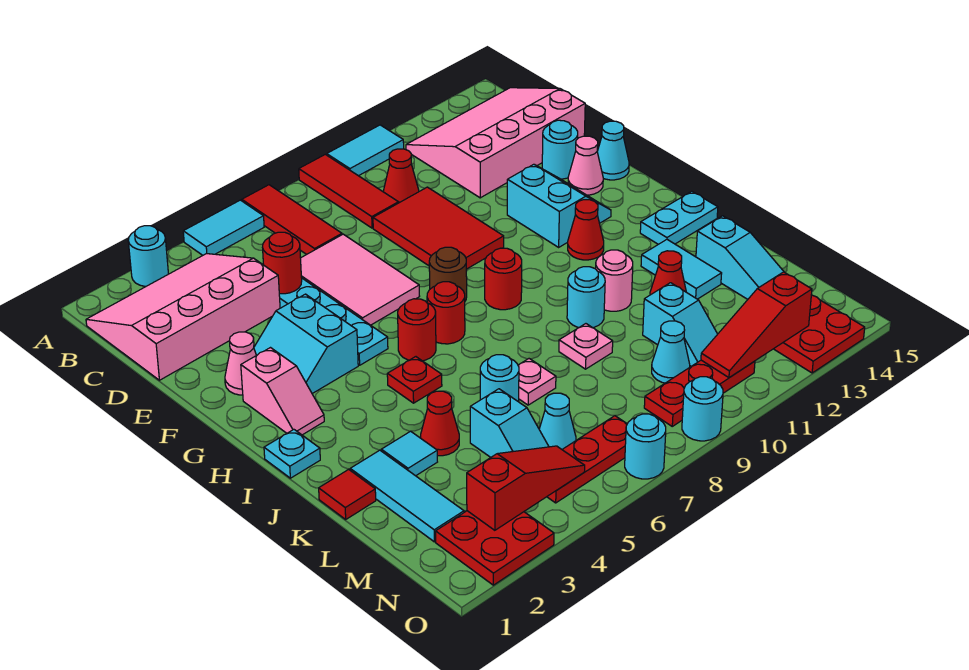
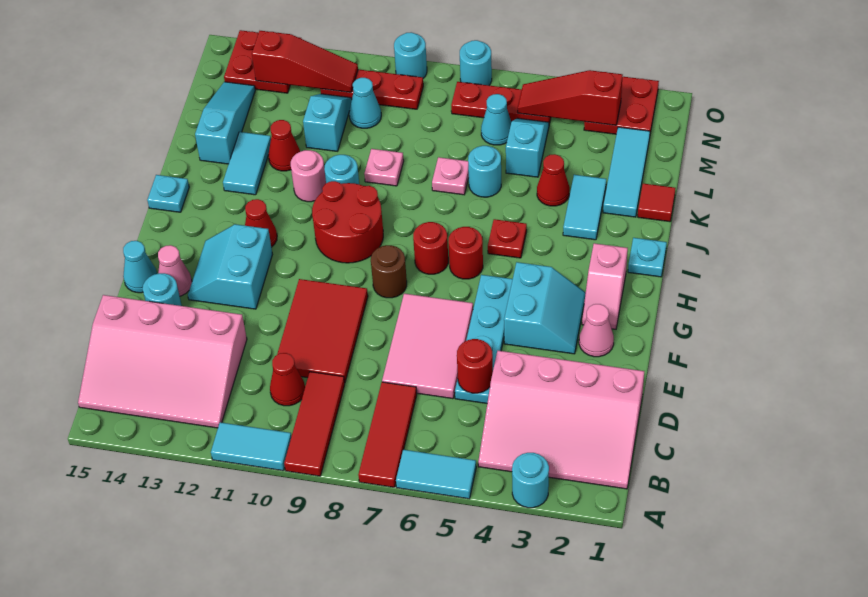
pink slope G2:H2 level 1 top G -> pink slope G2:H2 level 1 top H
red round brick H9 level 1 -> red round brick H9:I10 level 1
cyan plate I14:I15 level 1 -> cyan plate I15 level 1
cyan tile K3 level 1 -> cyan tile J3:K3 level 1

